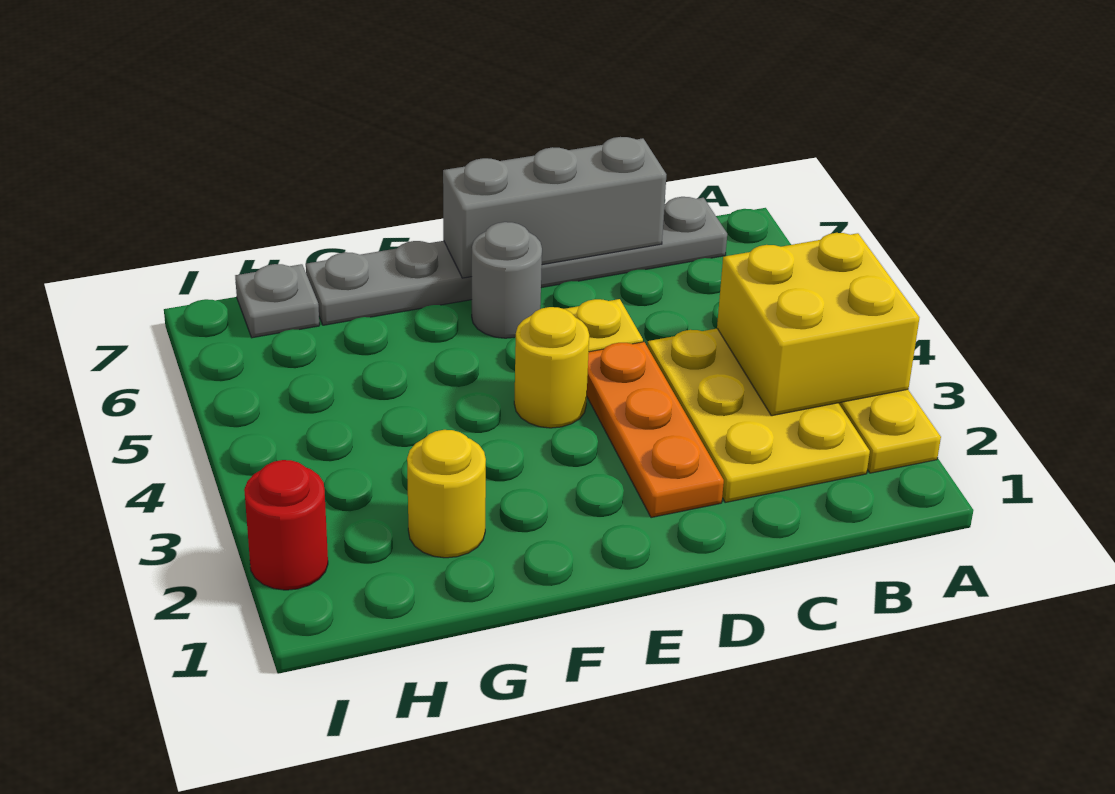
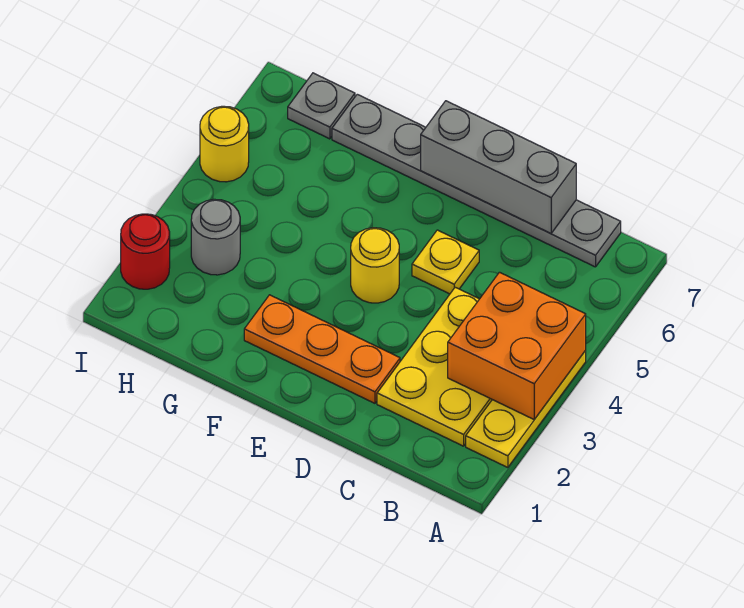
yellow brick A3:B4 level 2 -> orange brick A3:B4 level 2
orange plate D2:D4 level 1 -> orange plate D2:F2 level 1
grey round brick E6 level 1 -> grey round brick H3 level 1
yellow round brick G2 level 1 -> yellow round brick I5 level 1

